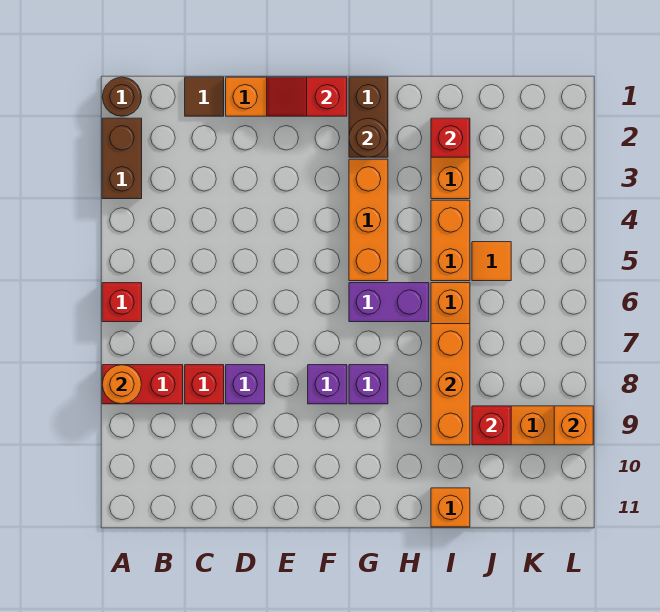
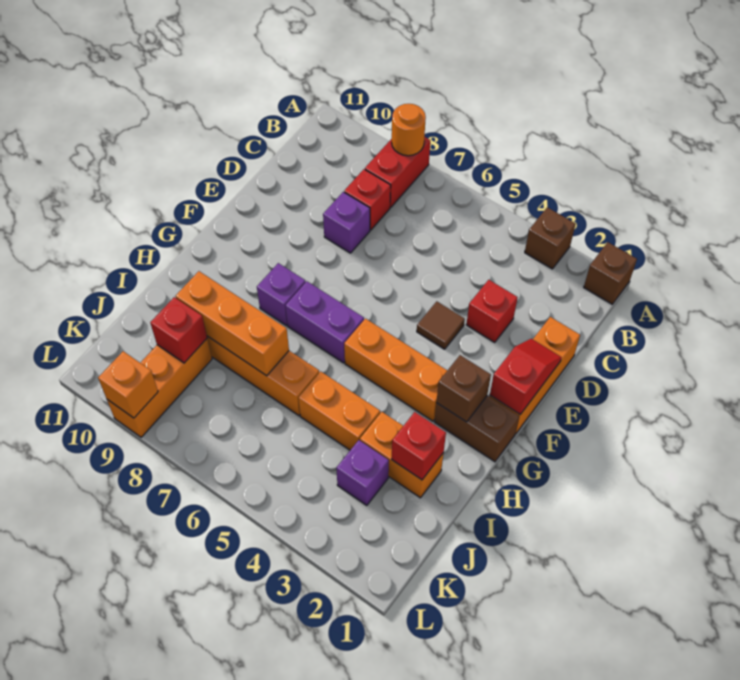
brown round brick A1 level 1 -> brown brick A1 level 1
brown brick A2:A3 level 1 -> brown brick A3 level 1
red brick A6 level 1 -> red brick D3 level 1
brown tile C1 level 1 -> brown tile E4 level 1
purple brick F8 level 1 -> purple brick J3 level 1
brown round brick G2 level 2 -> brown brick G2 level 2
purple brick G6:H6 level 1 -> purple brick G6:G7 level 1
orange brick I11 level 1 -> none
orange tile J5 level 1 -> none

